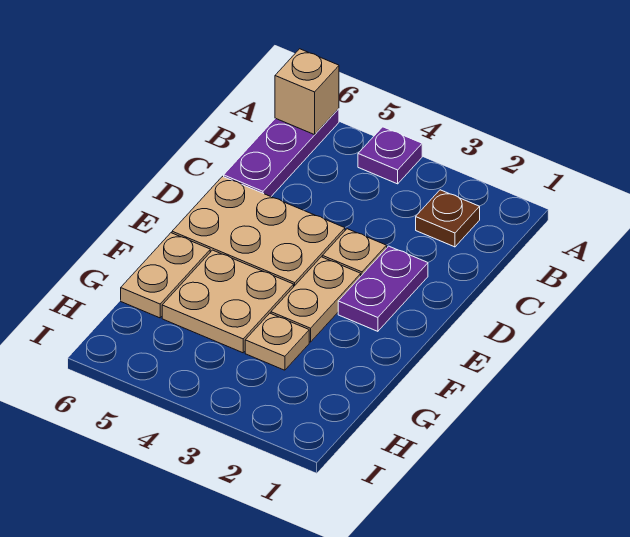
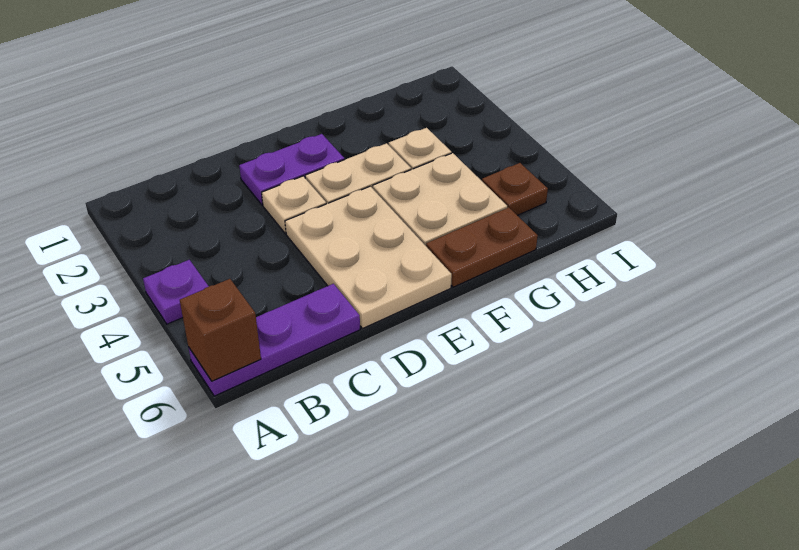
tan brick A6 level 2 -> brown brick A6 level 2
brown plate B2 level 1 -> brown plate H5 level 1
tan plate F6:G6 level 1 -> brown plate F6:G6 level 1

